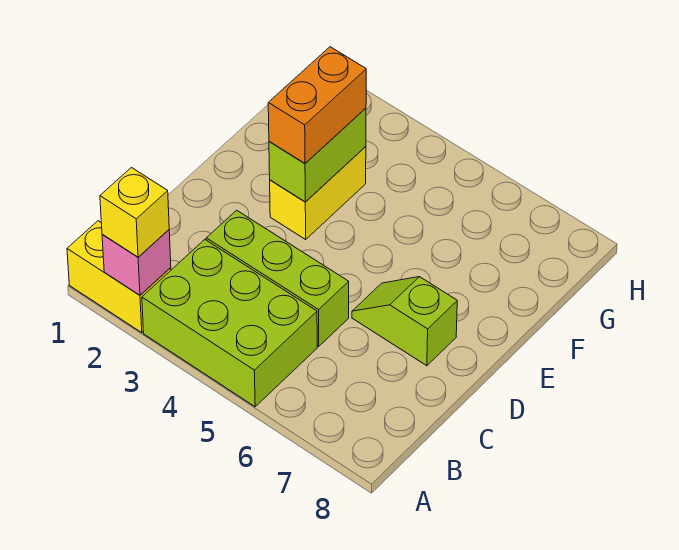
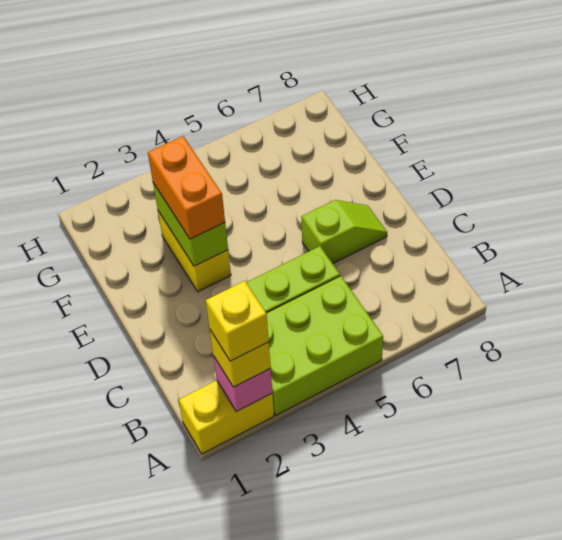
none -> yellow brick A2 level 4
lime slope D6:D7 level 1 top 7 -> lime slope D6:D7 level 1 top 6

